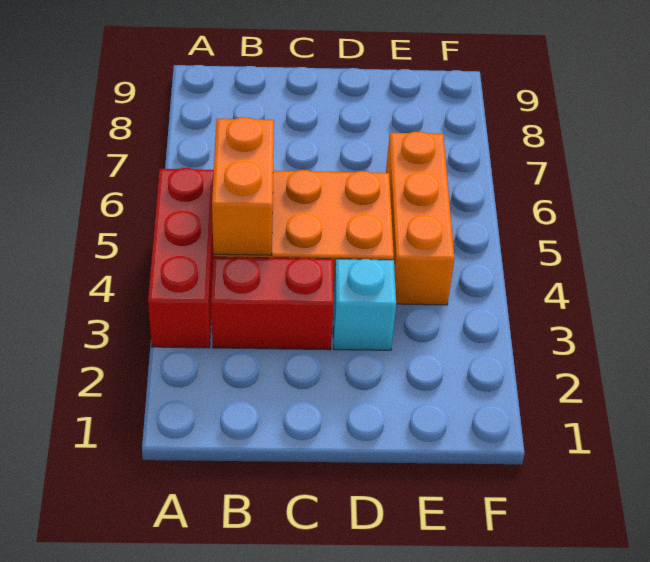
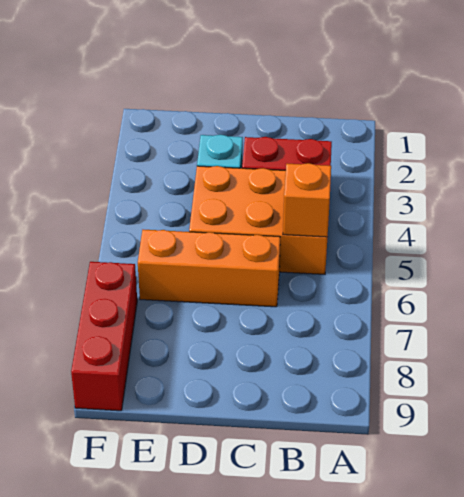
red brick A3:A5 level 1 -> red brick F7:F9 level 1
orange brick B4:B5 level 2 -> orange brick B5 level 2
orange brick E4:E6 level 1 -> orange brick C6:E6 level 1

